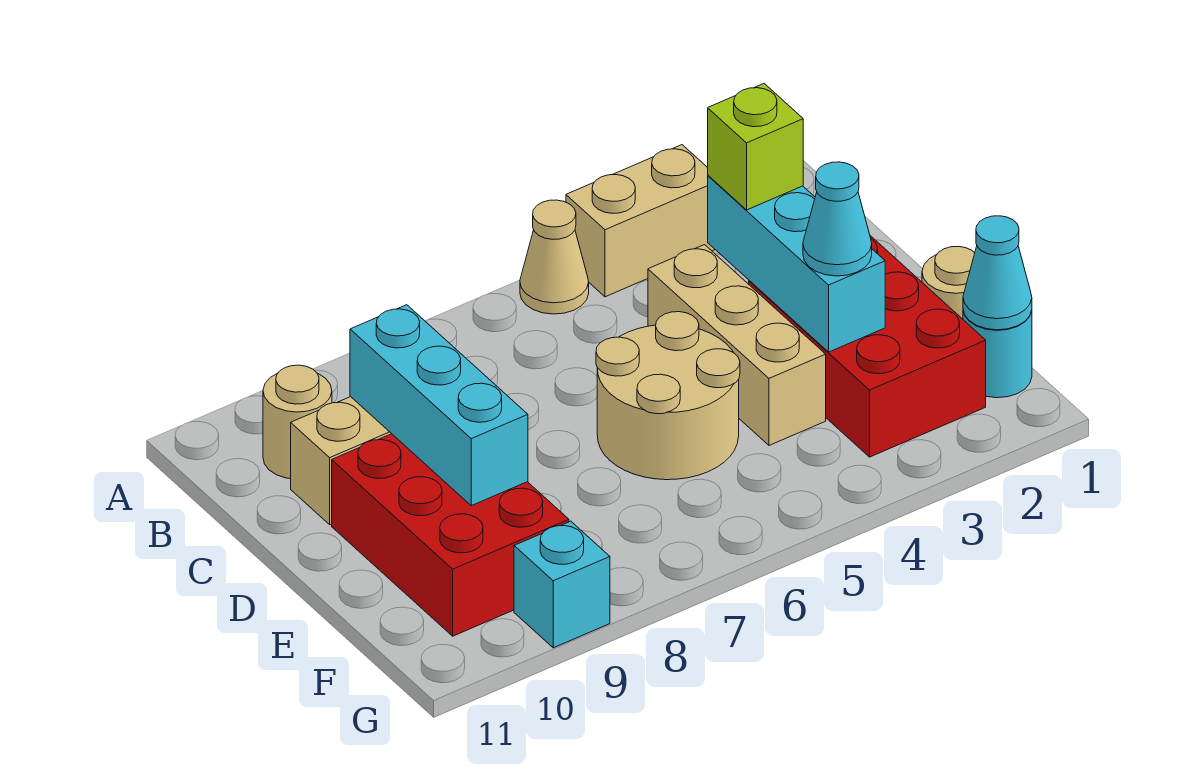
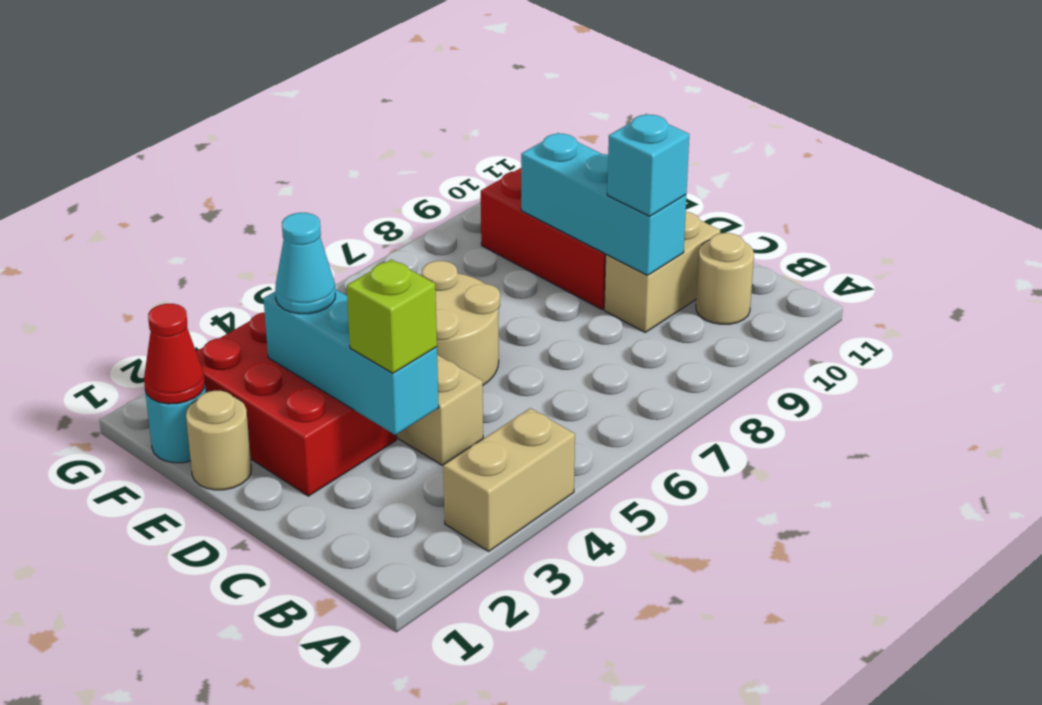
tan cone A5 level 1 -> none
cyan cone F1 level 2 -> red cone F1 level 2
cyan brick G9 level 1 -> cyan brick C9 level 3

